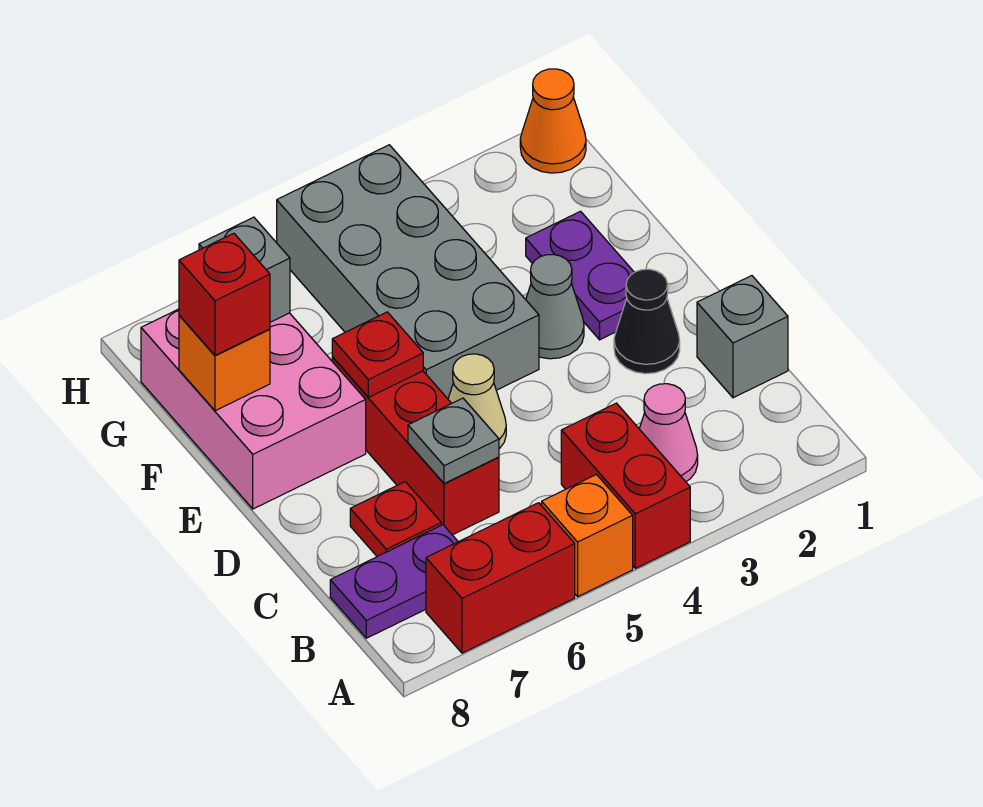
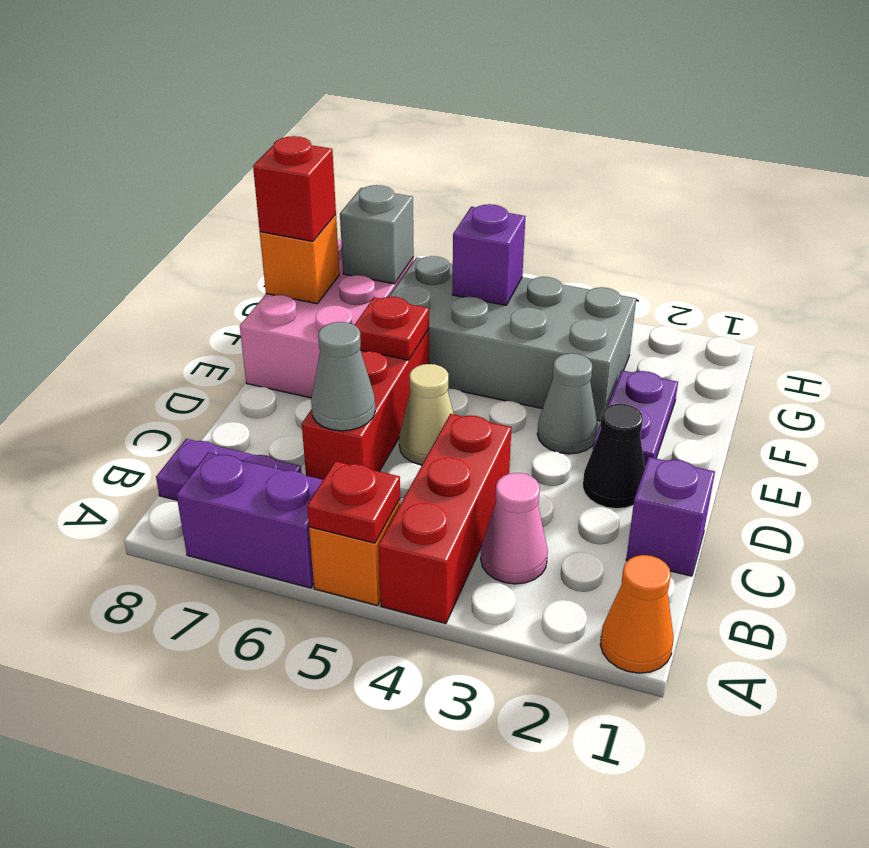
red brick A4:B4 level 1 -> red brick A4:C4 level 1
red brick A6:A7 level 1 -> purple brick A6:A7 level 1
grey brick C1 level 1 -> purple brick C1 level 1
grey plate C6 level 2 -> grey cone C6 level 2
red plate C7 level 1 -> red plate A5 level 2
grey brick E4:H5 level 1 -> grey brick F3:G6 level 1
none -> purple brick G5 level 2
orange cone H1 level 1 -> orange cone A1 level 1

